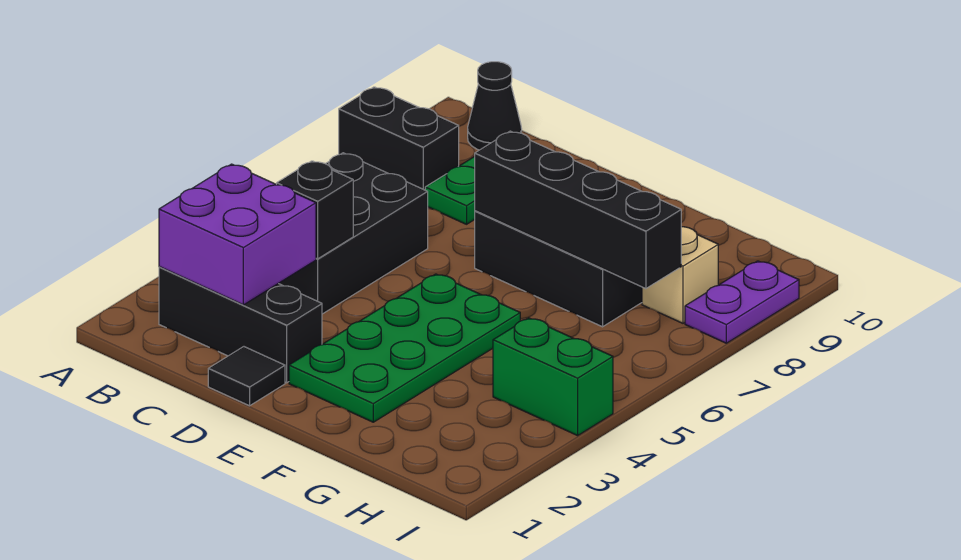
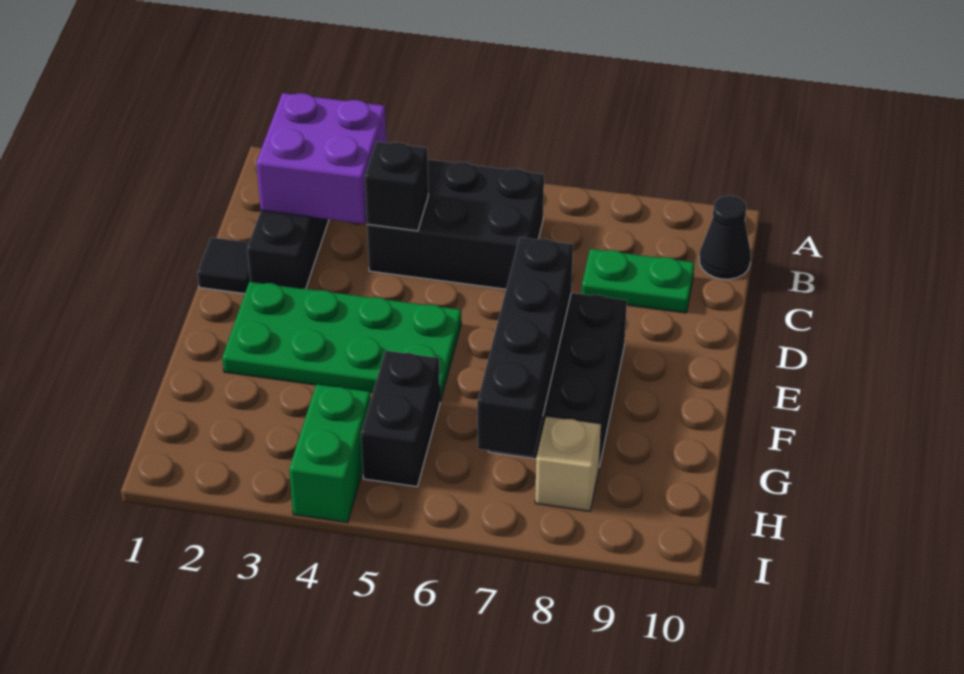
black brick A8:B8 level 1 -> black brick G5:H5 level 1
purple plate I8:I9 level 1 -> none

